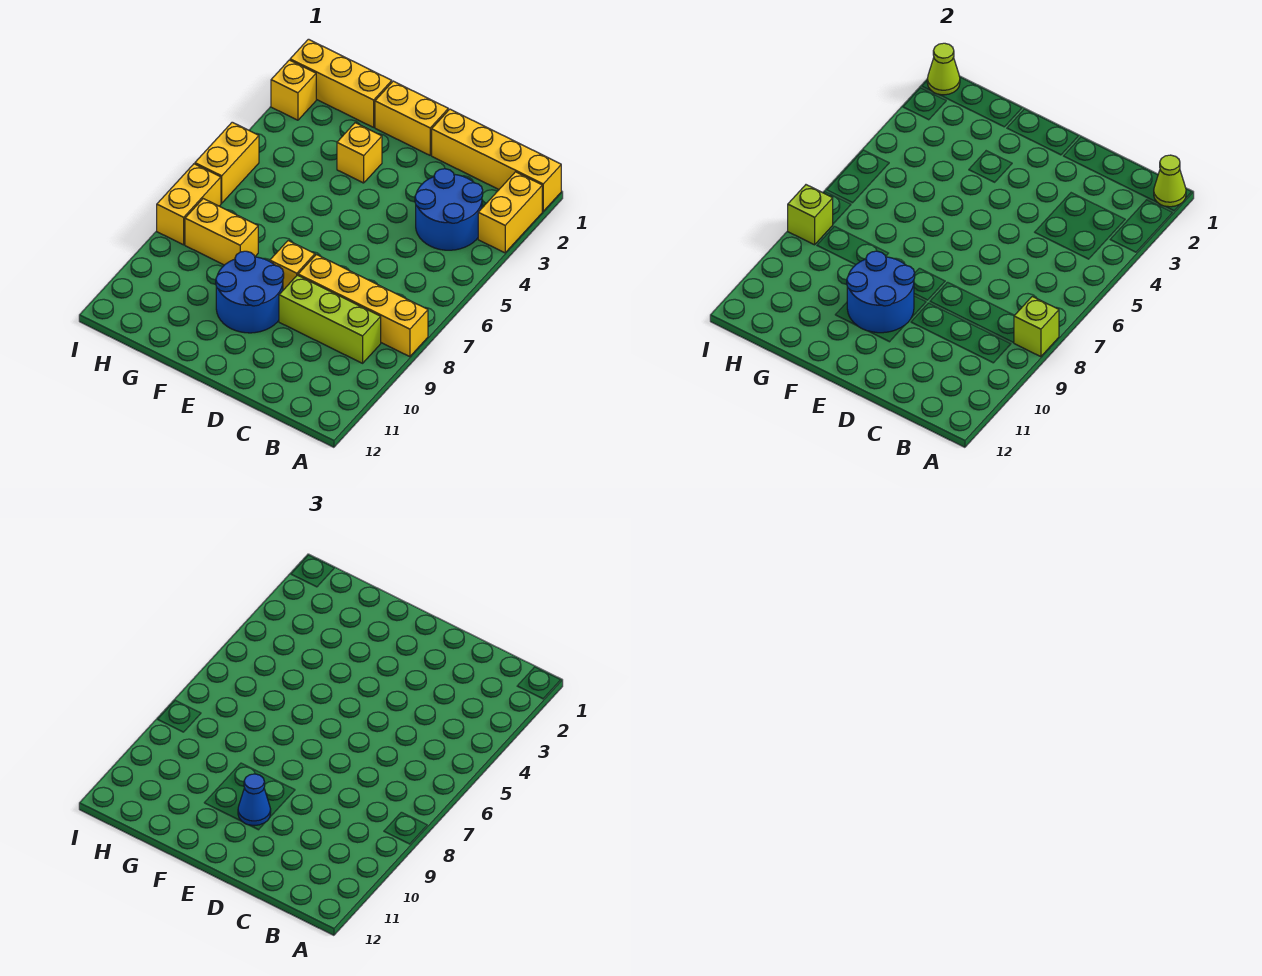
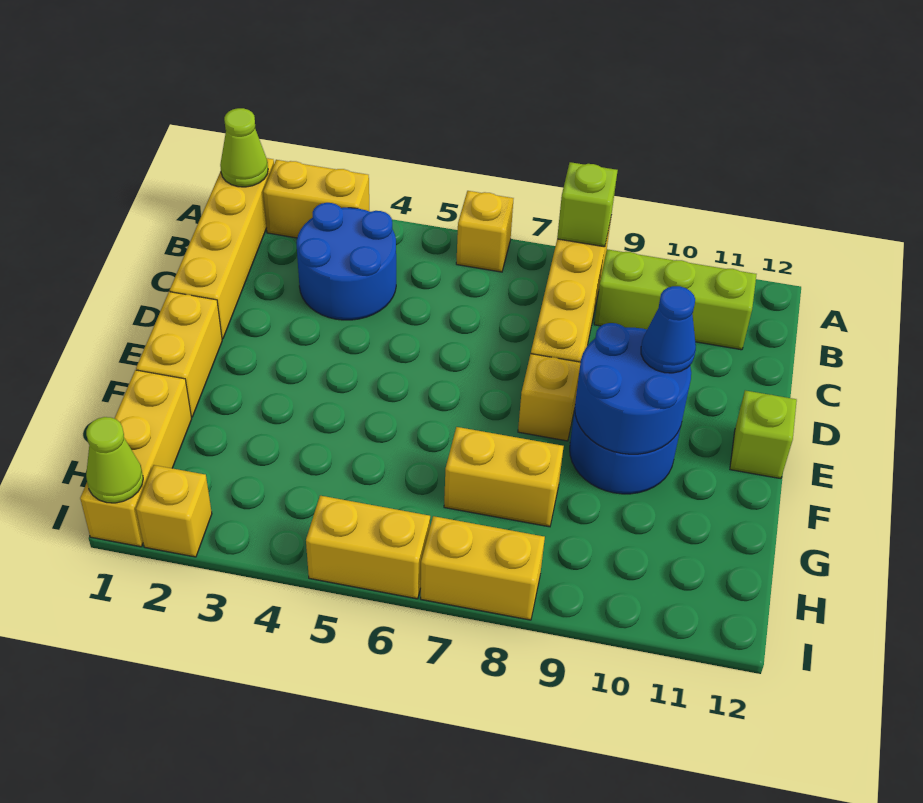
lime brick B9:D9 level 1 -> lime brick B9:B11 level 1
yellow brick F3 level 1 -> yellow brick A6 level 1
yellow brick G8:H8 level 1 -> yellow brick G7:G8 level 1
lime brick I8 level 2 -> lime brick E12 level 1

